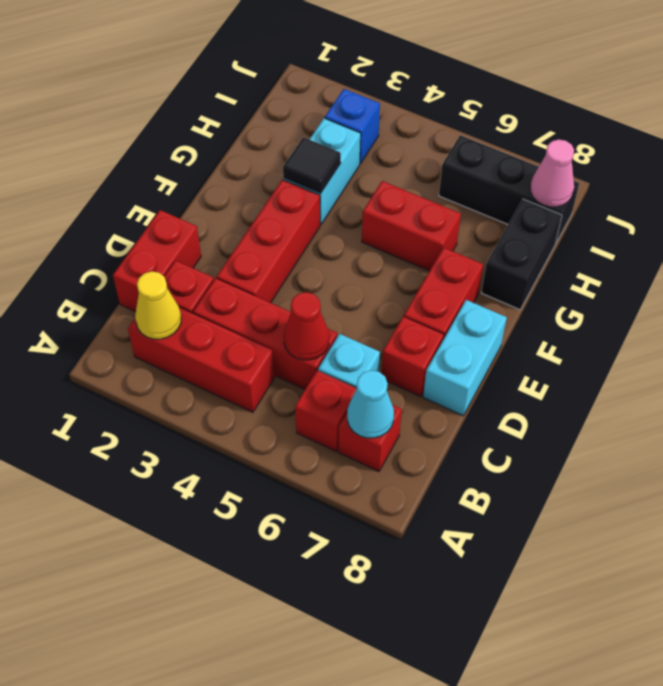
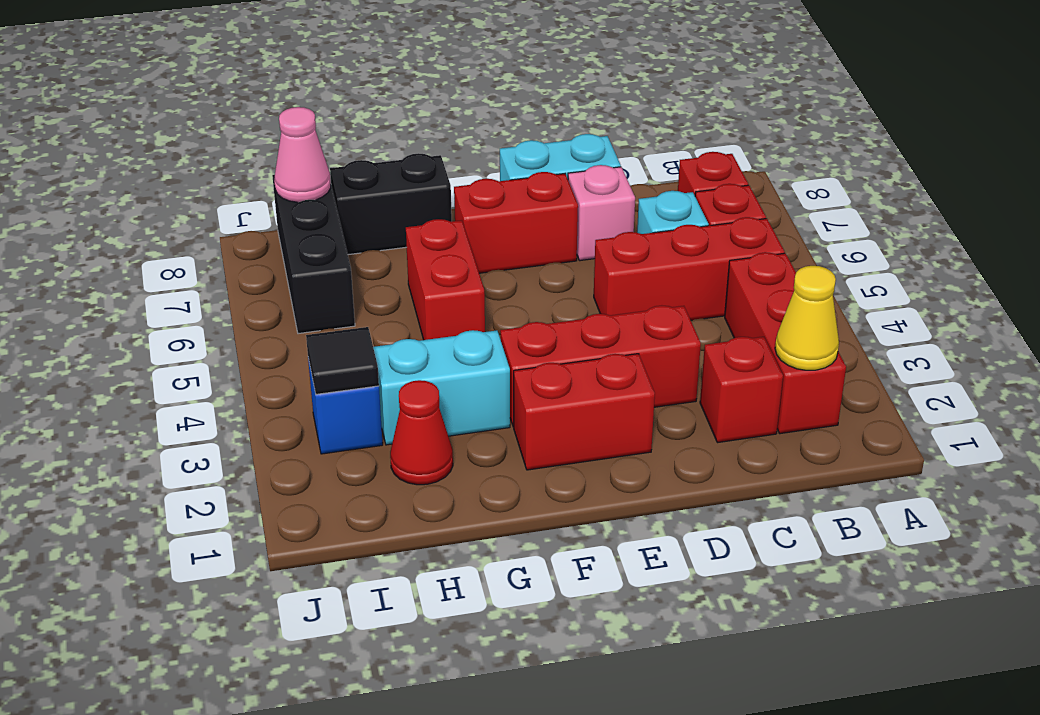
cyan cone B7 level 2 -> none
red brick C1:D1 level 1 -> red brick E2:F2 level 1
red brick C3:C5 level 1 -> red brick B5:D5 level 1
red cone C5 level 2 -> red cone H2 level 1
red brick D7 level 1 -> pink brick D7 level 1
black tile G3 level 2 -> black tile I3 level 2

